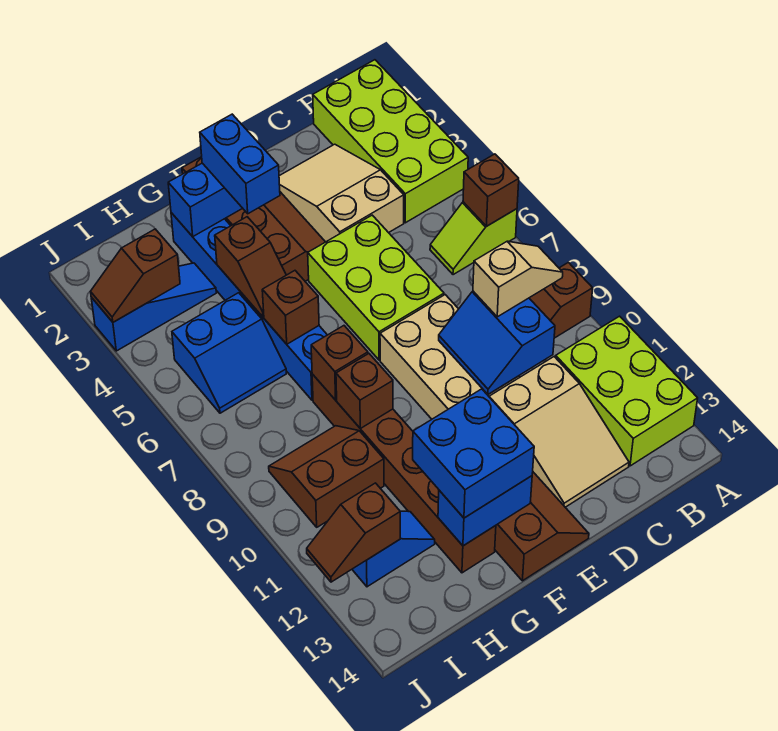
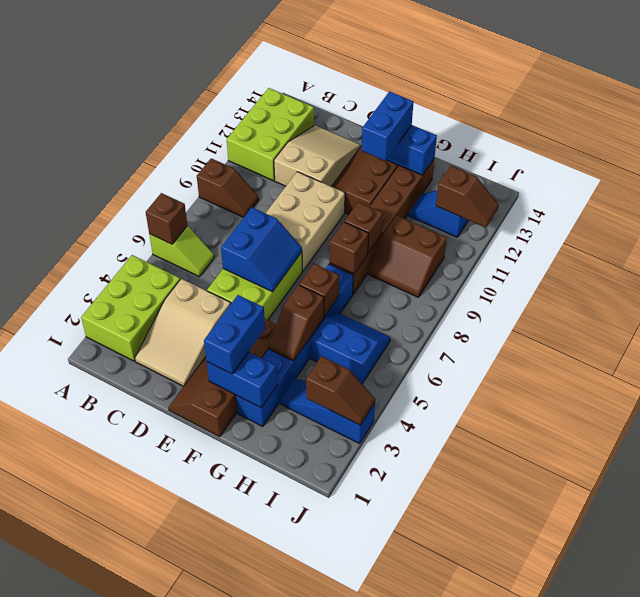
lime brick A1:B4 level 1 -> lime brick A2:B4 level 1
tan slope B9:C9 level 3 top C -> none
blue slope C9:D10 level 2 top C -> blue slope D6:E7 level 2 top D
blue brick F12:G13 level 3 -> blue brick F12:F13 level 3
brown slope G4:G5 level 2 top 4 -> brown slope G4:G5 level 2 top 5

